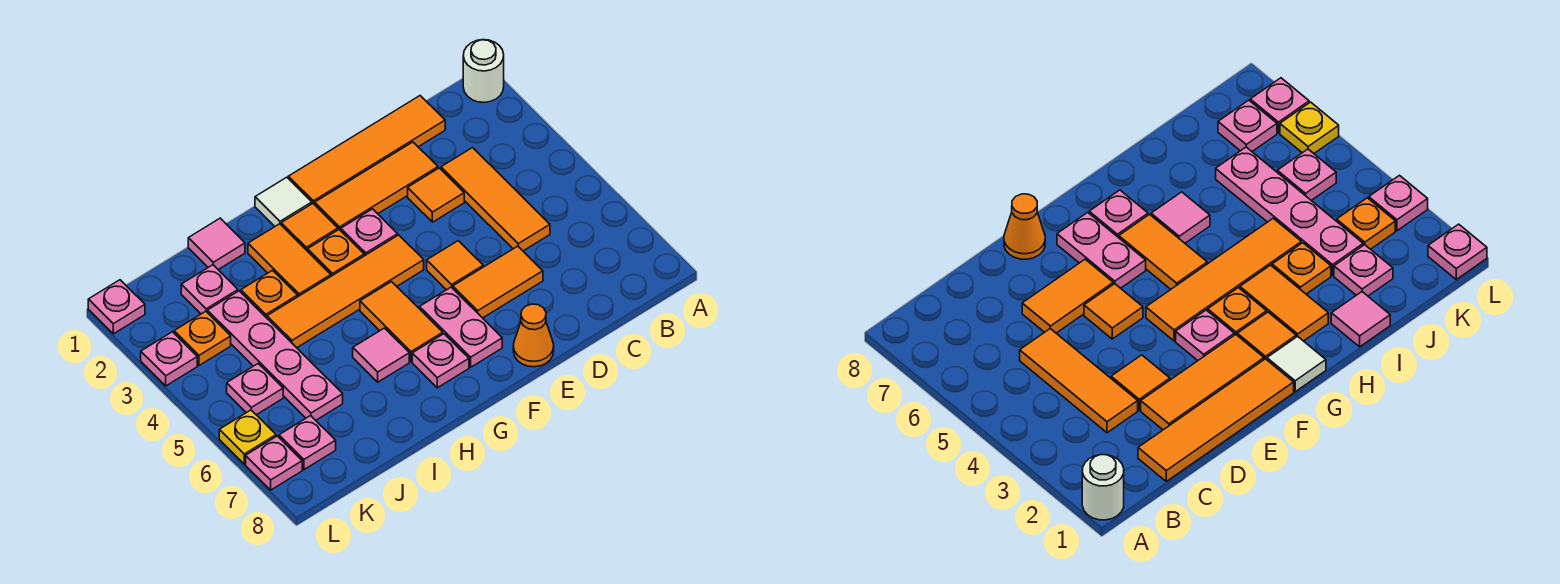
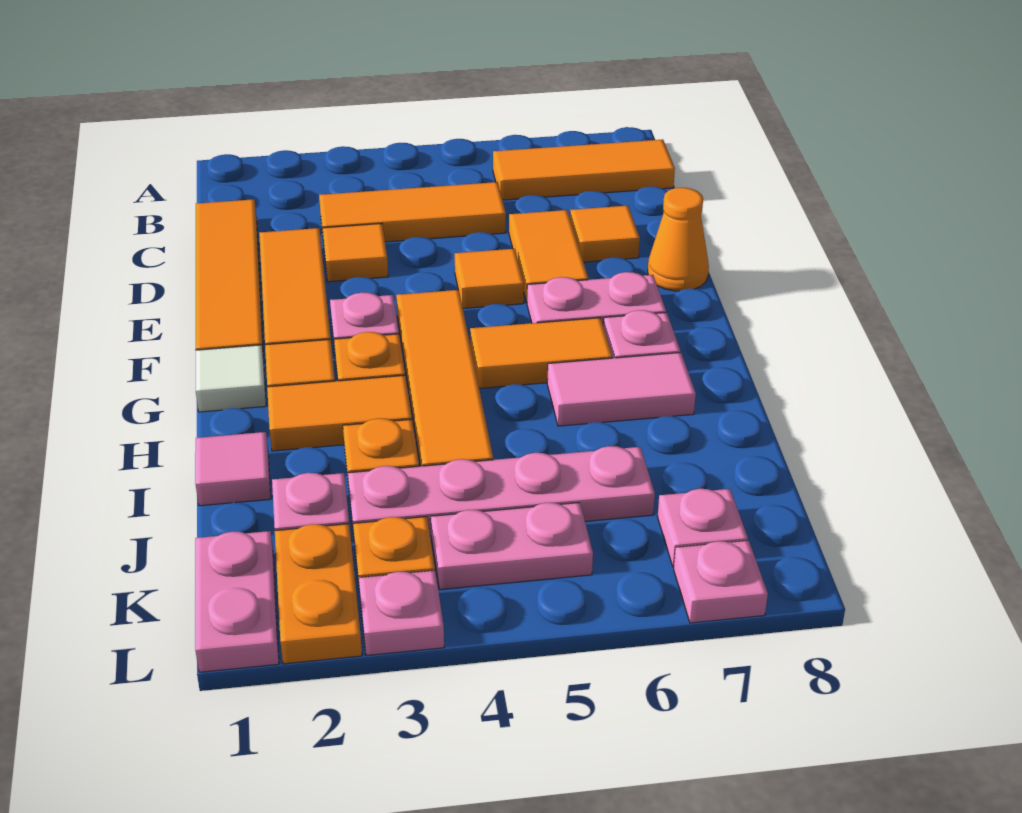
white round brick A1 level 1 -> none
none -> orange tile B6:B8 level 1
none -> orange tile D7 level 1
pink tile H6 level 1 -> pink tile H6:H7 level 1
none -> orange plate K2:L2 level 1
pink plate K5 level 1 -> pink plate K4:K5 level 1
pink plate L1 level 1 -> pink plate K1:L1 level 1
yellow plate L6 level 1 -> none

